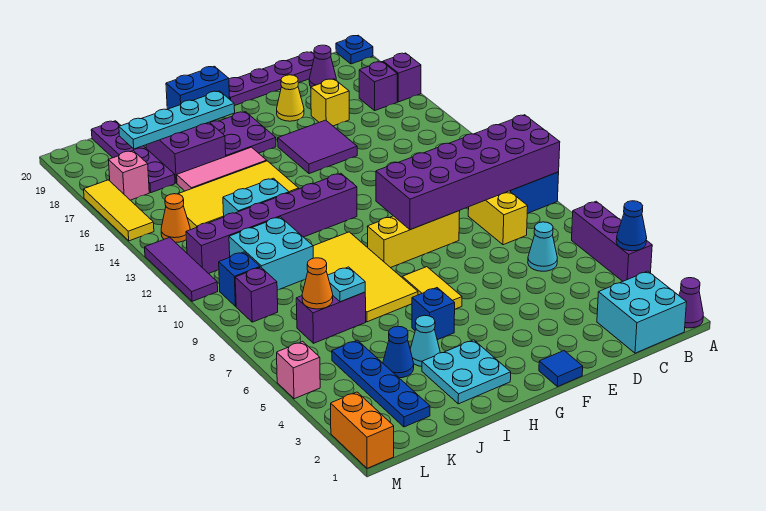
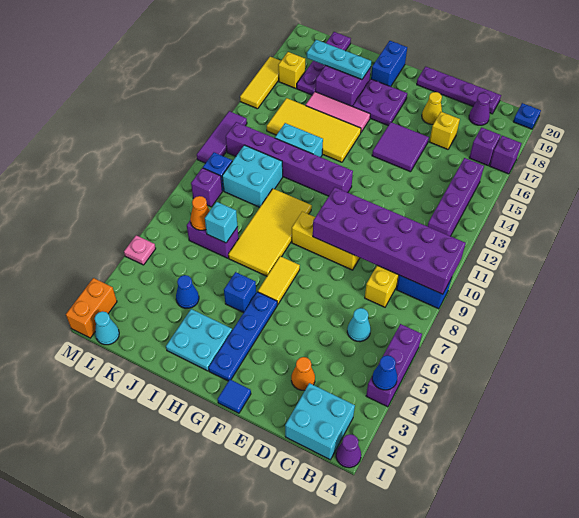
none -> purple brick B12:B15 level 1
blue brick G20:H20 level 1 -> blue brick H19:H20 level 1
cyan plate H18:K18 level 2 -> cyan plate I18:K18 level 2
cyan cone I4 level 1 -> cyan cone L1 level 1
cyan plate J7 level 2 -> cyan brick J7 level 2
blue plate K2:K5 level 1 -> blue plate G2:G5 level 1
orange cone L14 level 1 -> orange cone D3 level 1
pink brick L17 level 1 -> yellow brick L17 level 1
pink brick M5 level 1 -> pink plate M5 level 1

